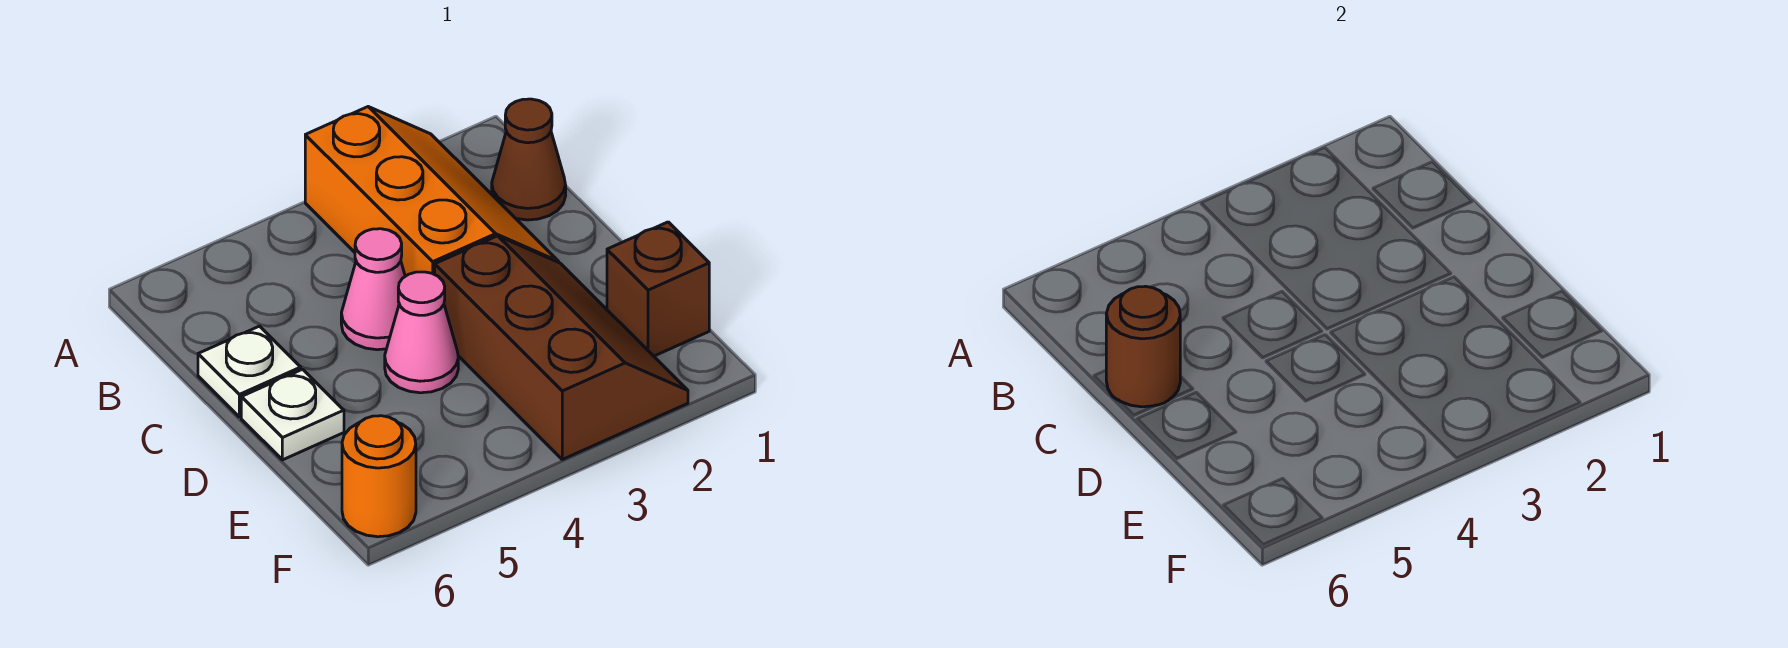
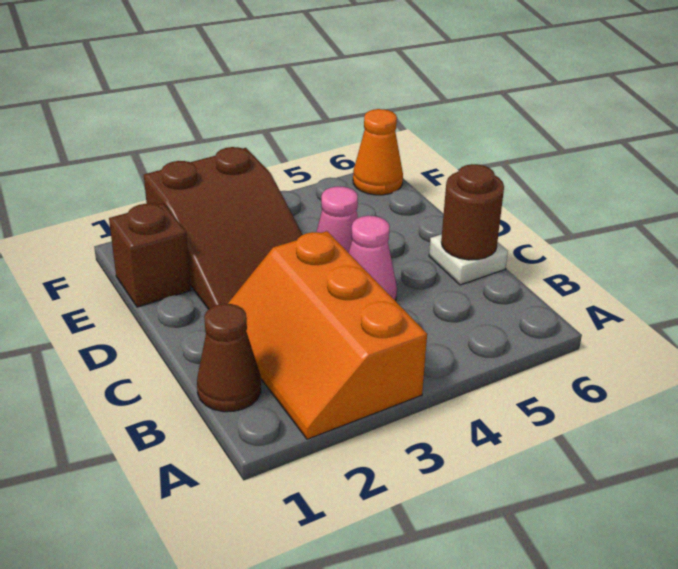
brown slope D2:F3 level 1 top 3 -> brown slope D2:F3 level 1 top F
white plate D6 level 1 -> none
orange round brick F6 level 1 -> orange cone F6 level 1

